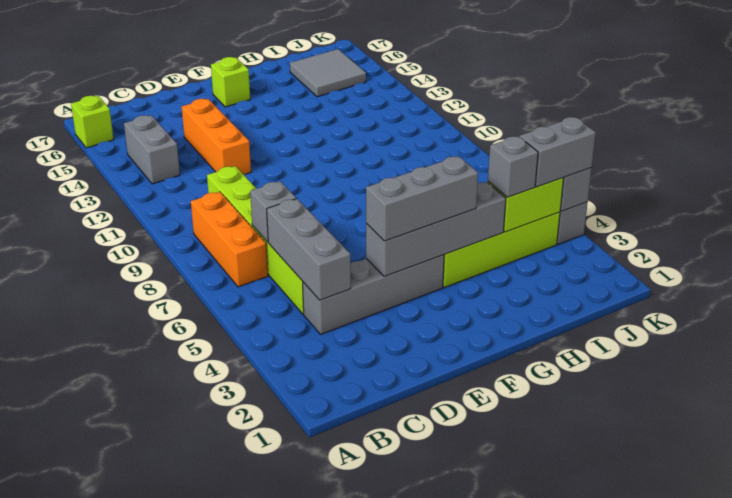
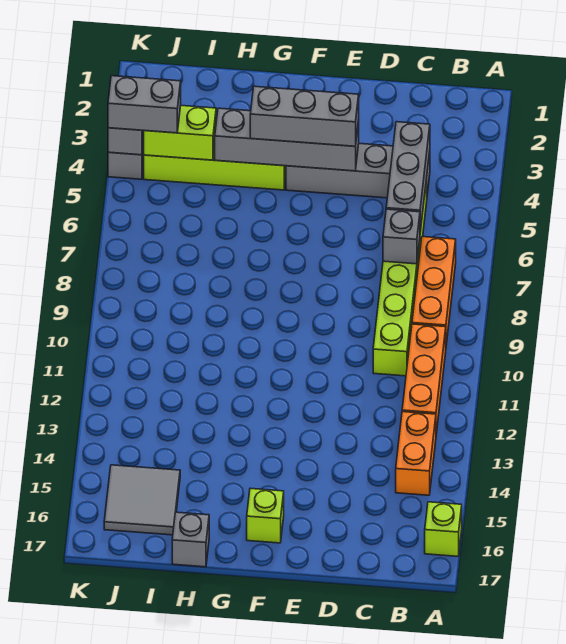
grey brick B13:B14 level 1 -> orange brick B13:B14 level 1
orange brick D12:D14 level 1 -> orange brick B10:B12 level 1
grey brick I4 level 3 -> grey brick H17 level 1

